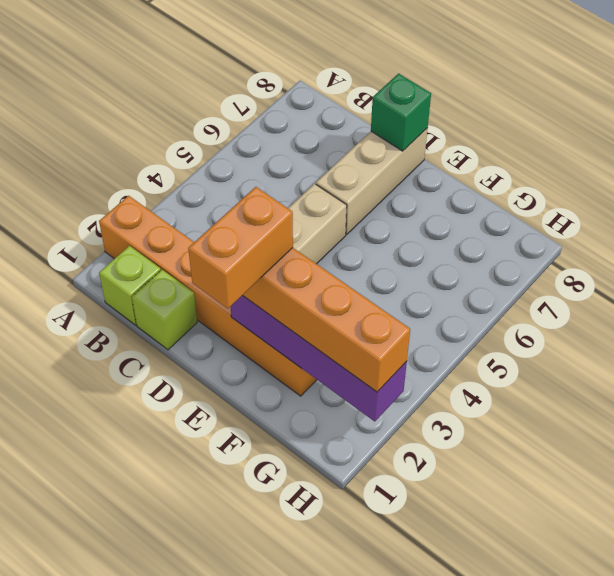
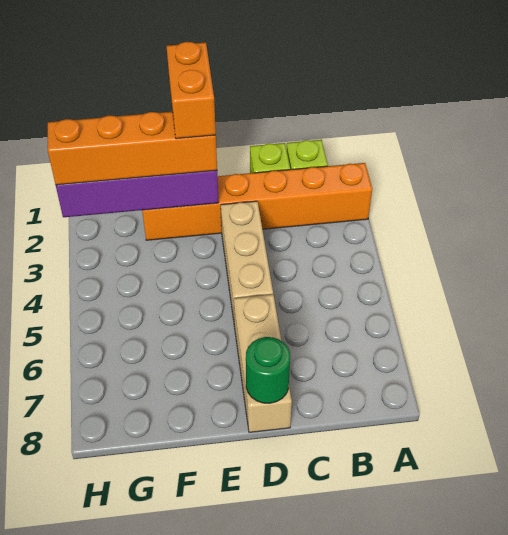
green brick D8 level 2 -> green round brick D8 level 2

